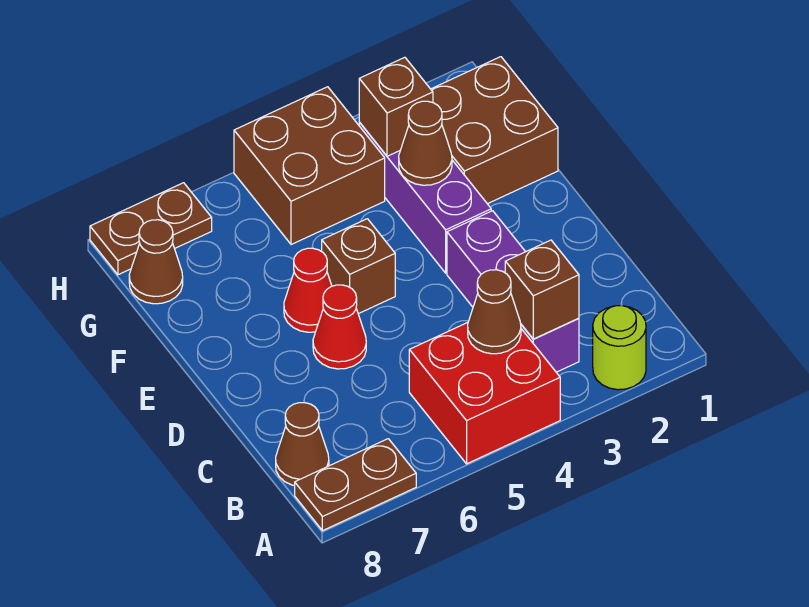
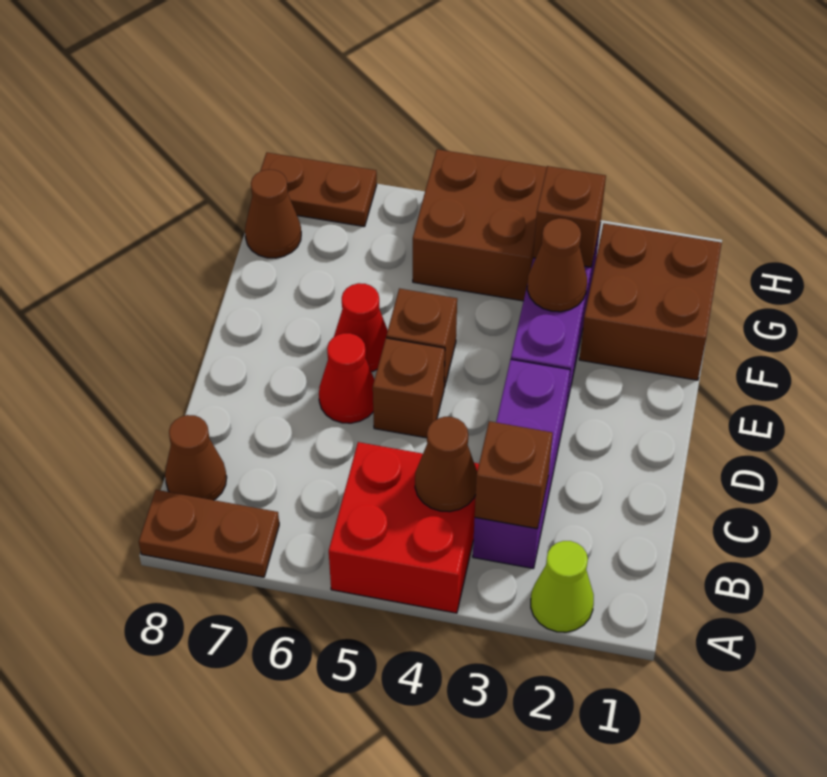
lime round brick A2 level 1 -> lime cone A2 level 1
none -> brown brick D5 level 1

